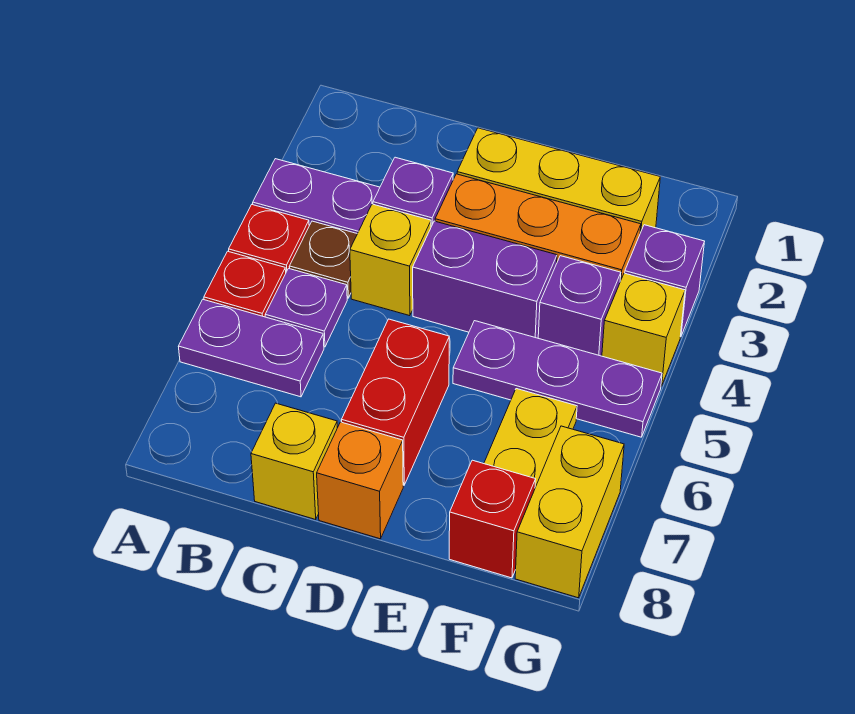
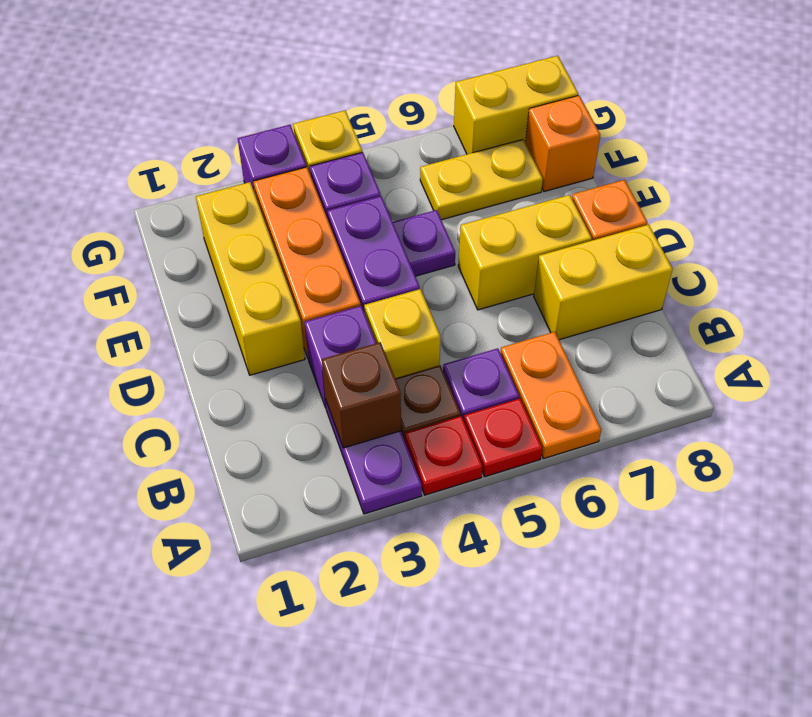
purple plate A6:B6 level 1 -> orange plate A6:B6 level 1
none -> brown brick B3 level 2
yellow brick C8 level 1 -> yellow brick C7:C8 level 1
red brick D6:D7 level 1 -> yellow brick D6:D7 level 1
purple plate E5:G5 level 1 -> purple plate E5 level 1
red brick F8 level 1 -> orange brick F8 level 1

